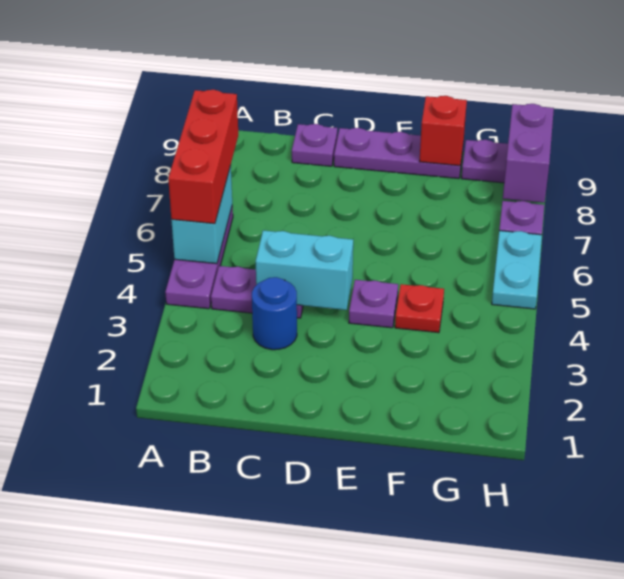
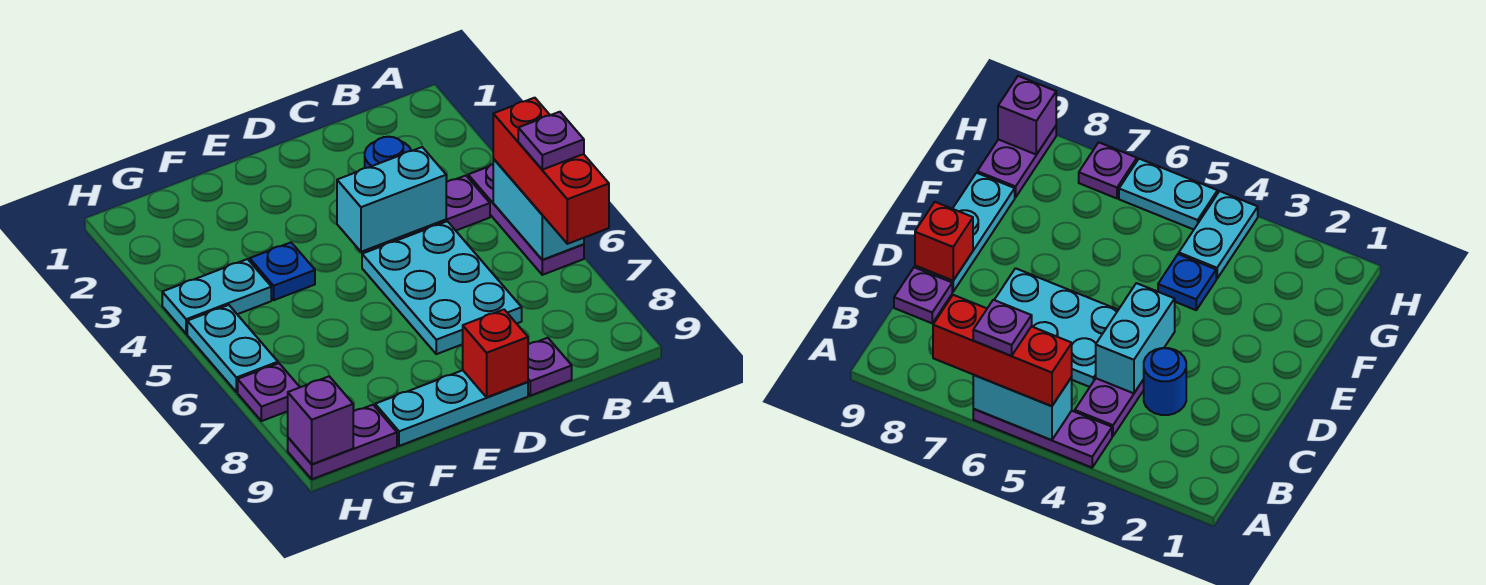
none -> cyan plate C5:D7 level 1
purple plate D9:F9 level 1 -> cyan plate D9:F9 level 1
purple plate E4 level 1 -> purple plate A6 level 4
red plate F4 level 1 -> blue plate F4 level 1
red brick F9 level 2 -> red brick D9 level 2
none -> cyan plate G4:H4 level 1
purple brick H8:H9 level 2 -> purple brick H9 level 2

